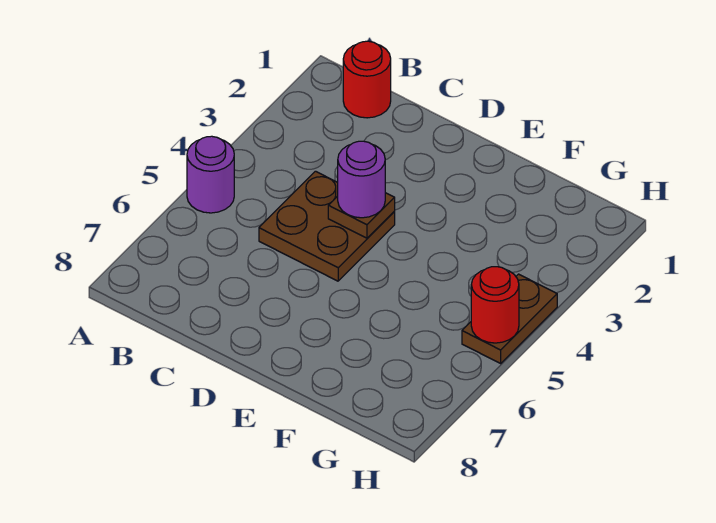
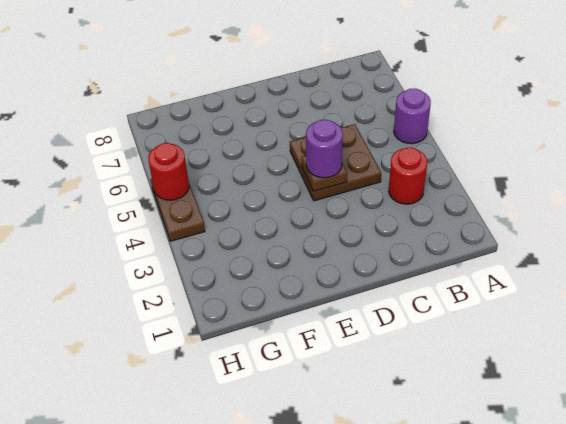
red round brick B1 level 1 -> red round brick B3 level 1

